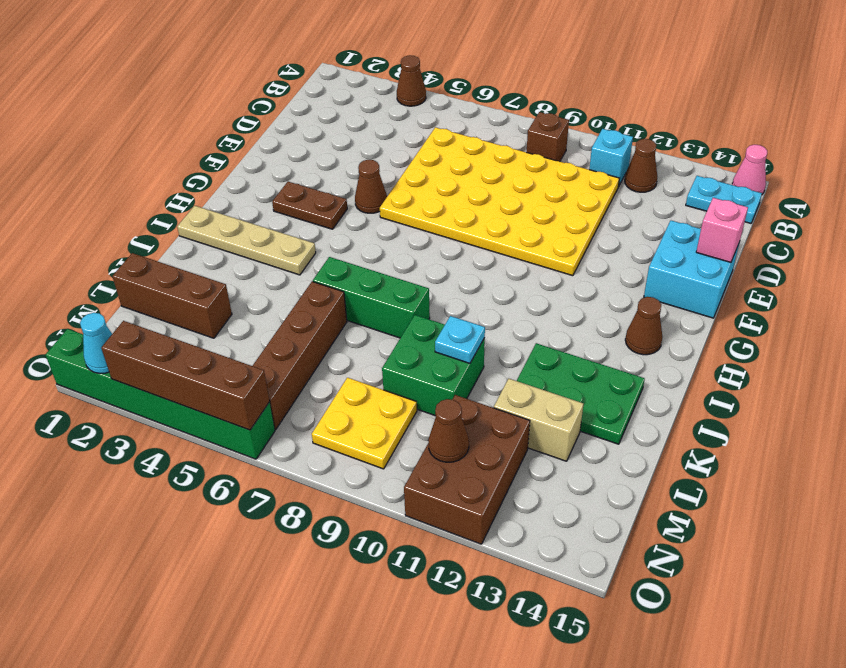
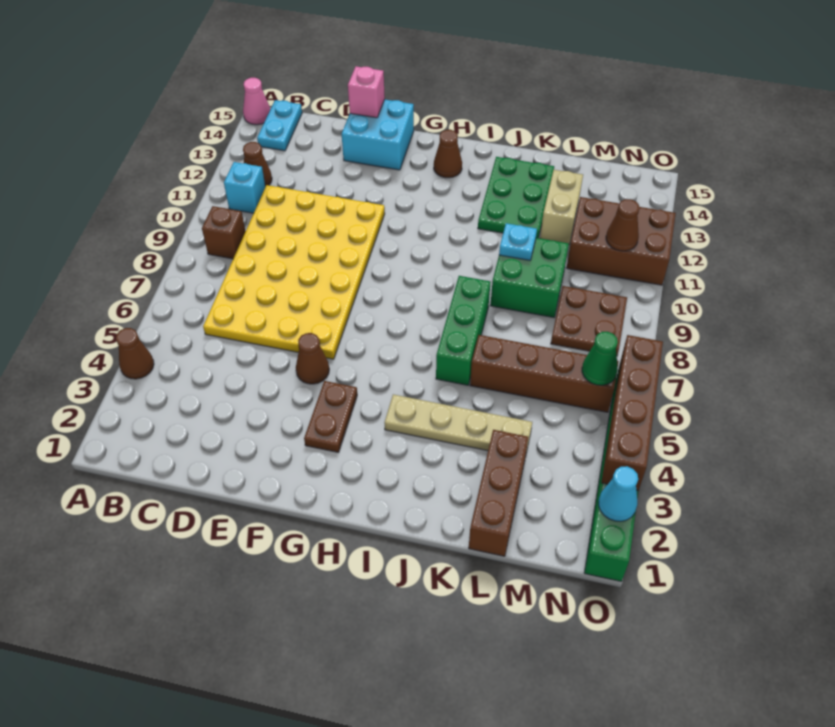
tan plate I1:I4 level 1 -> tan plate I4:L4 level 1
yellow plate M8:N9 level 1 -> brown plate M8:N9 level 1
none -> green cone N6 level 2

